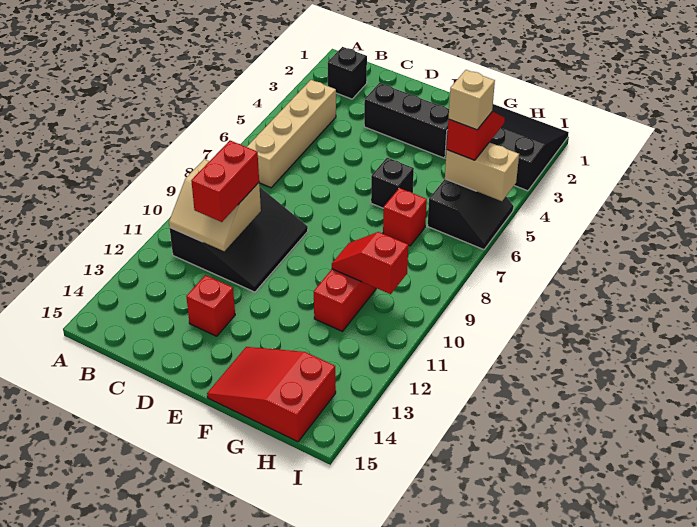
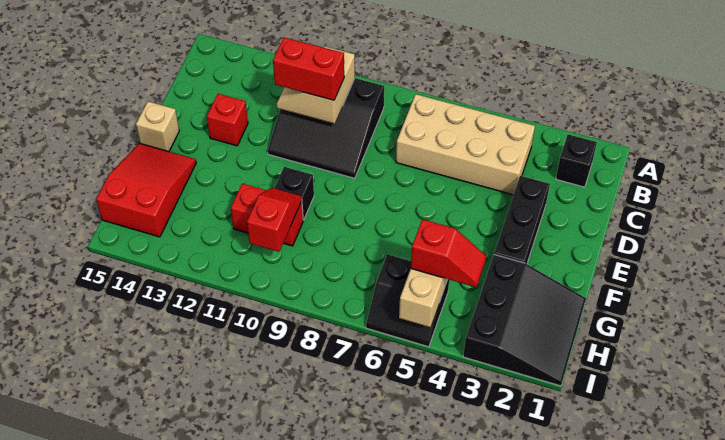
tan brick B4:B7 level 1 -> tan brick B4:C7 level 1
black brick F6 level 1 -> black brick F10 level 1
red brick G7 level 1 -> none
tan brick H5 level 4 -> tan brick E15 level 1

